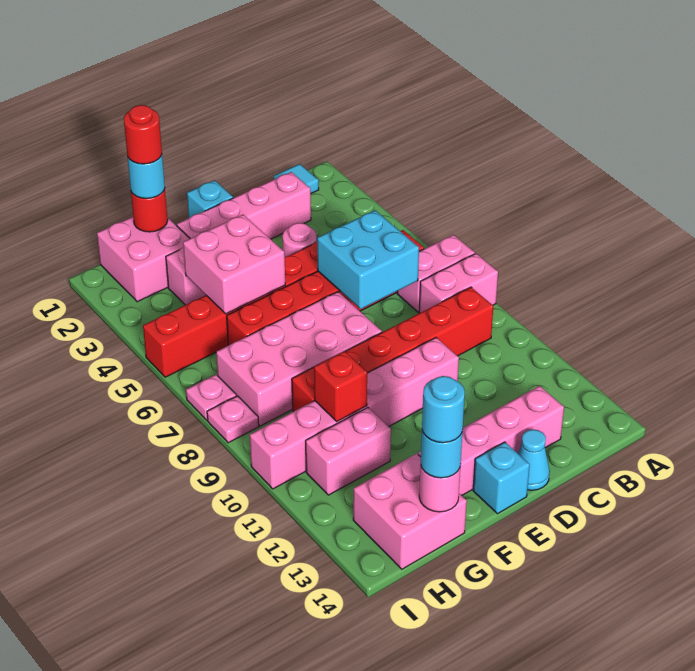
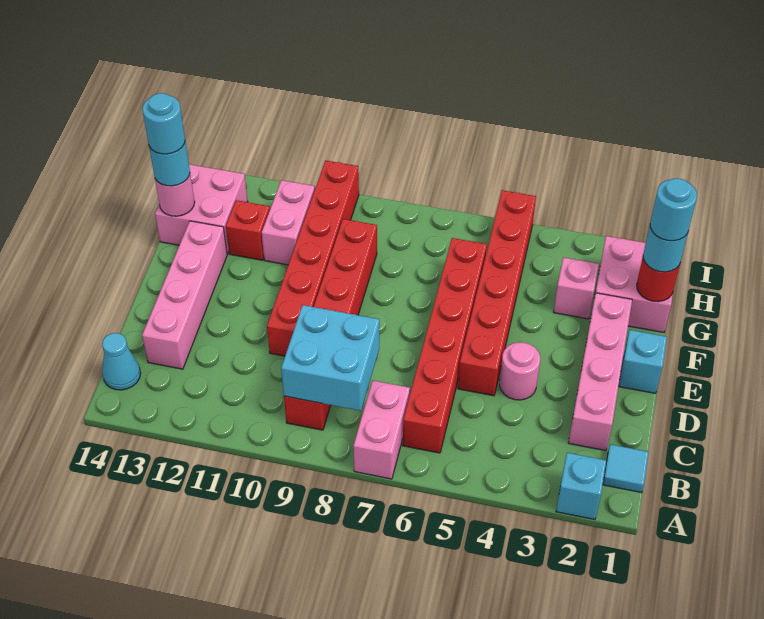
pink brick A8:B8 level 1 -> none
cyan brick C6:D7 level 2 -> cyan brick B8:C9 level 2
pink brick D10:I10 level 1 -> red brick D10:I10 level 1
cyan cone D14 level 1 -> cyan cone B14 level 1
pink brick E7:H8 level 1 -> none
cyan brick E14 level 1 -> cyan brick A2 level 1
pink brick F4:G5 level 2 -> none
red round brick G1 level 4 -> cyan round brick G1 level 4
red brick G10 level 2 -> red brick G12 level 1
pink plate I7 level 1 -> none
pink plate I8 level 1 -> none

